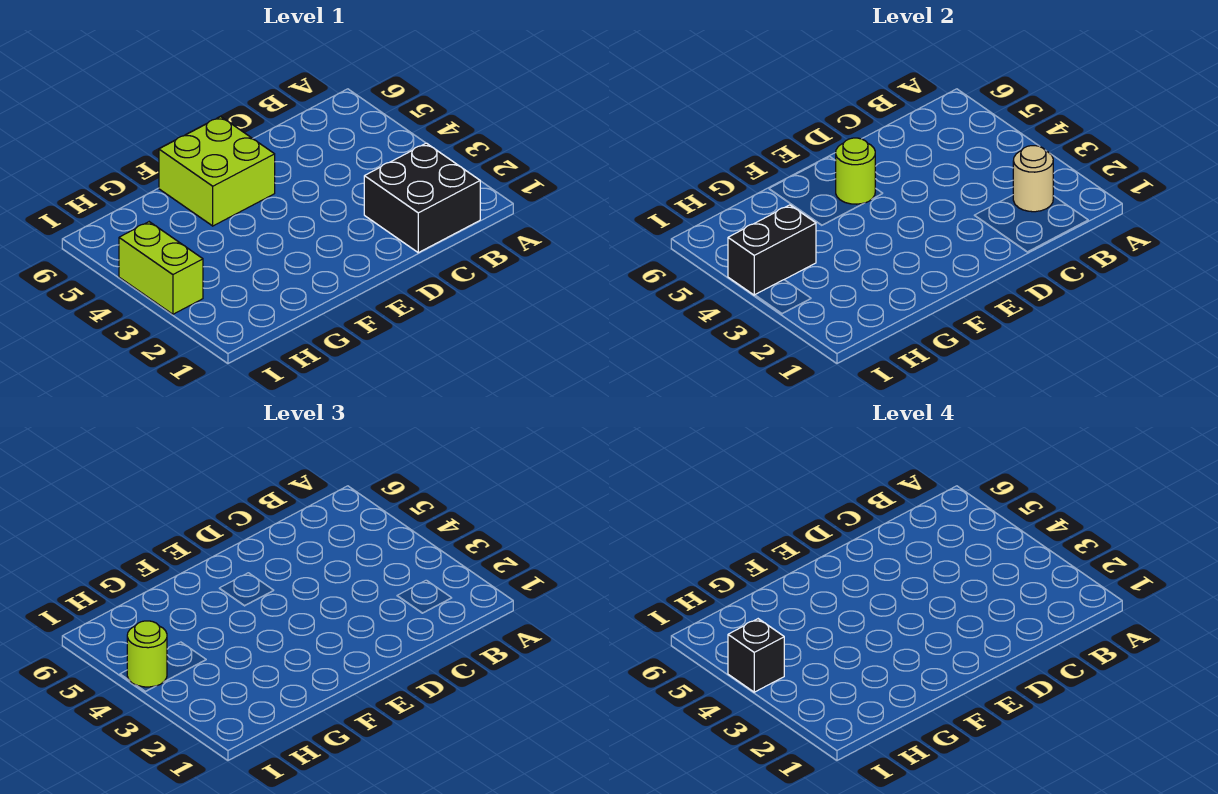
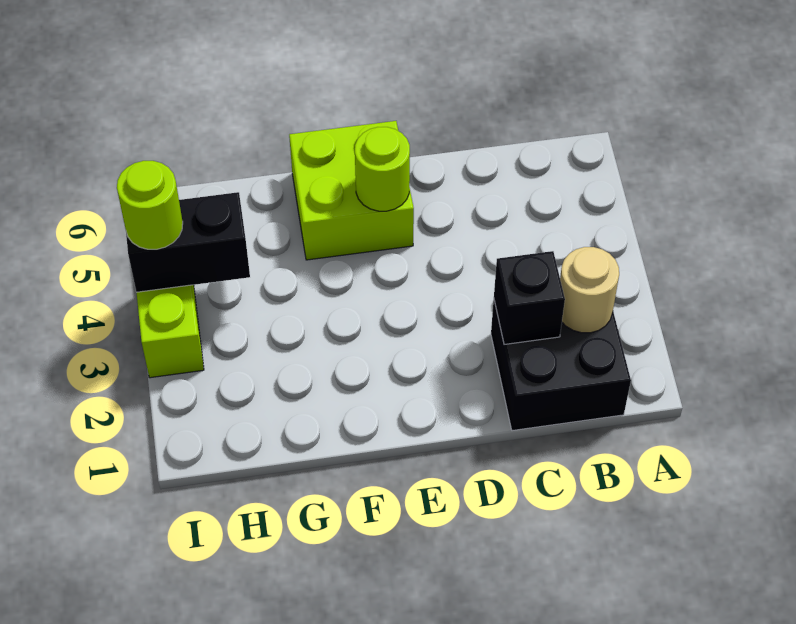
black brick I4 level 4 -> black brick C2 level 2

